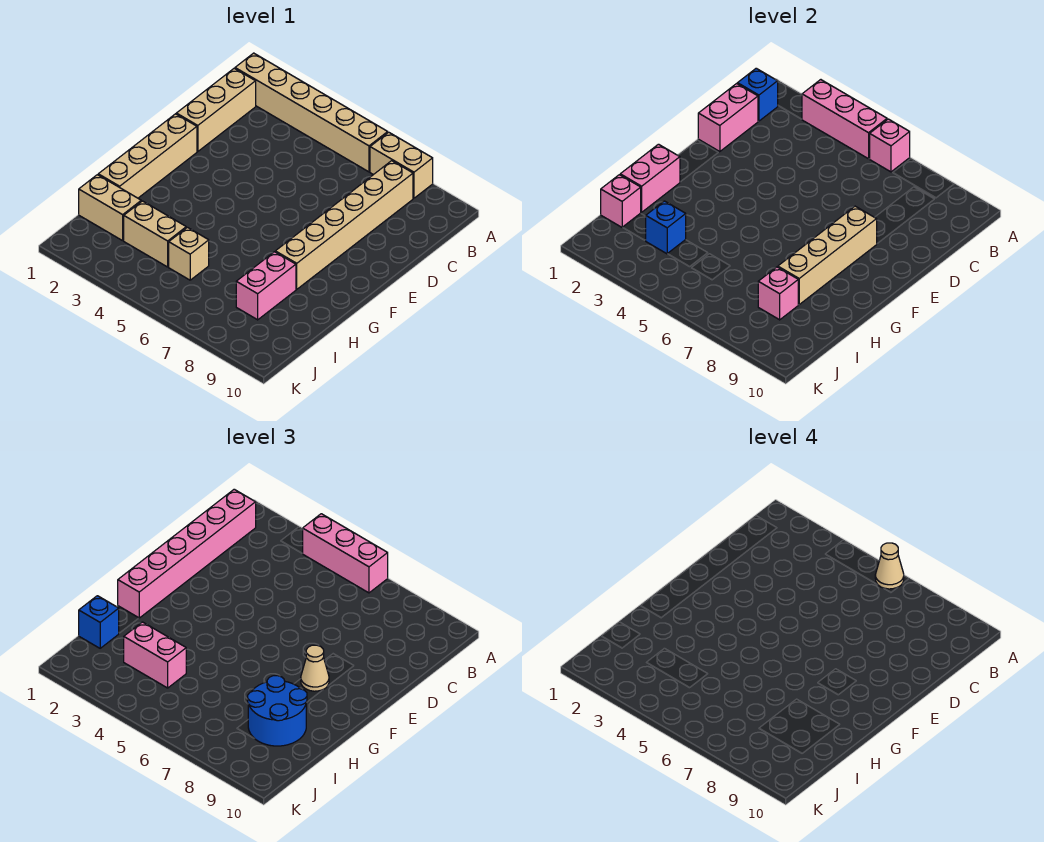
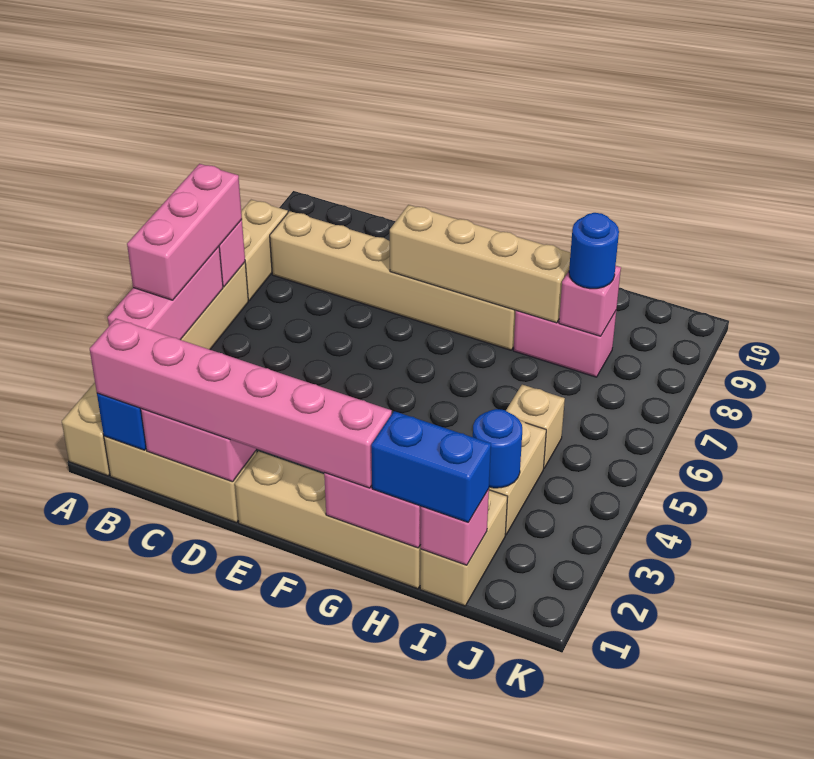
tan cone A6 level 4 -> none
tan cone F8 level 3 -> none
blue round brick H8:I9 level 3 -> blue round brick I8 level 3
blue brick I1 level 3 -> blue brick H1:I1 level 3
blue brick I3 level 2 -> blue round brick I3 level 2
pink brick I3:I4 level 3 -> none

